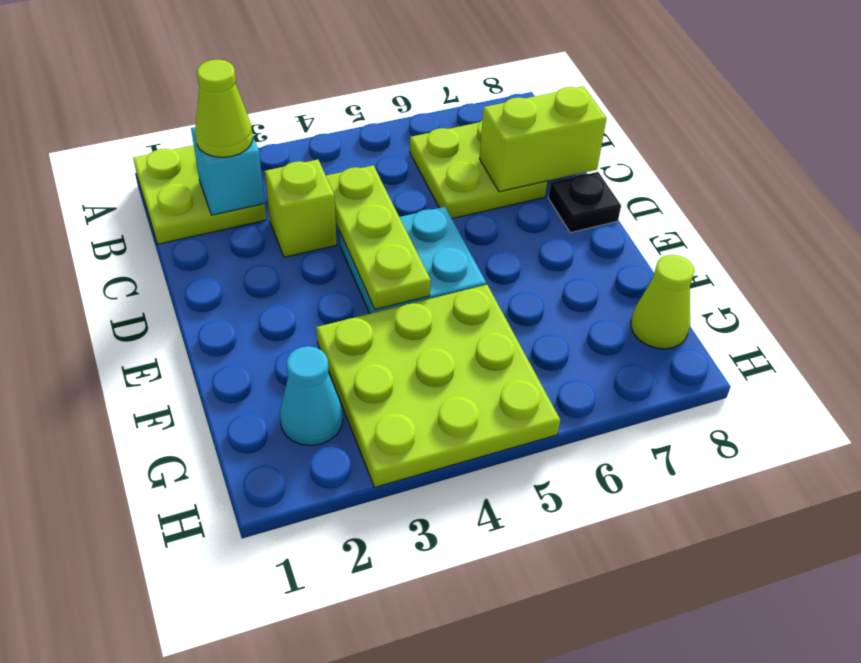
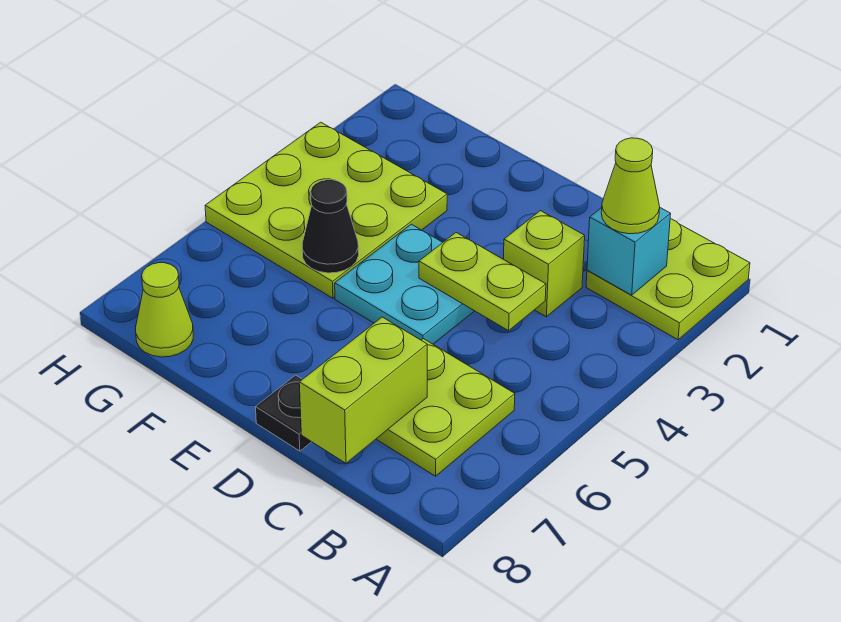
lime plate C4:E4 level 2 -> lime plate C4:D4 level 2
none -> black cone F5 level 2
cyan cone G2 level 1 -> none

